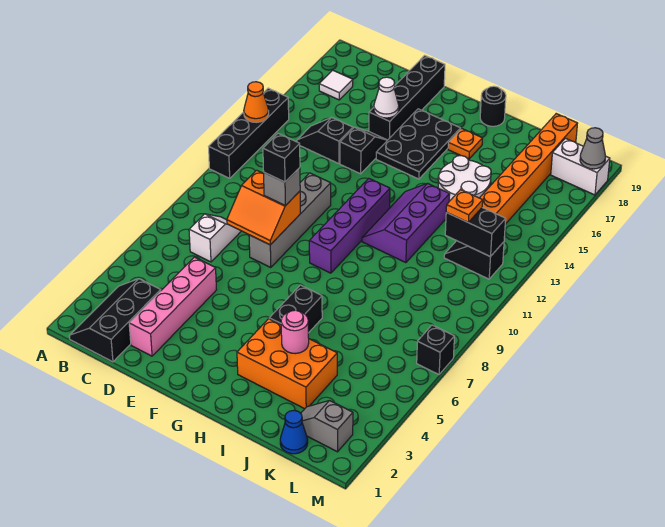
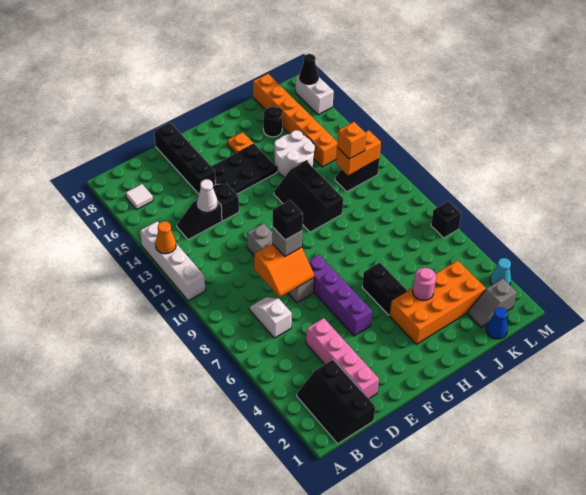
black brick A11:A14 level 1 -> white brick A11:A14 level 1
white cone E16 level 2 -> white cone D14 level 2
black plate F15:G17 level 1 -> black plate F15:H16 level 1
purple brick G9:G12 level 1 -> purple brick F5:F8 level 1
orange brick H3:J4 level 1 -> orange brick H3:K4 level 1
purple slope H11:I13 level 1 top I -> black slope H11:I13 level 1 top I
black round brick H19 level 1 -> black round brick J17 level 1
black brick K12:L12 level 2 -> orange brick K12:L12 level 2
orange plate K12 level 3 -> orange brick K12 level 3
white brick L18:M18 level 1 -> white brick M17:M18 level 1
none -> cyan cone M3 level 1
grey cone M18 level 2 -> black cone M18 level 2

